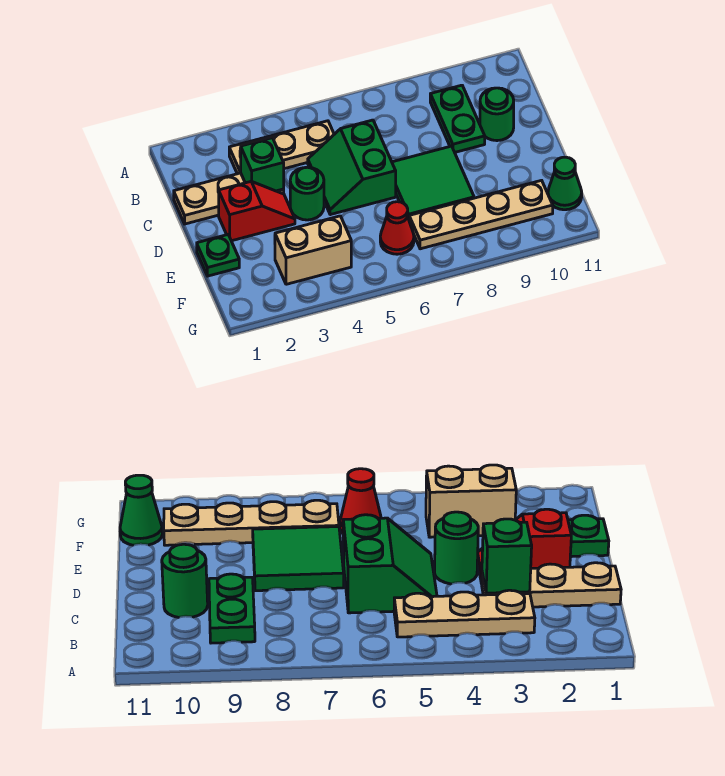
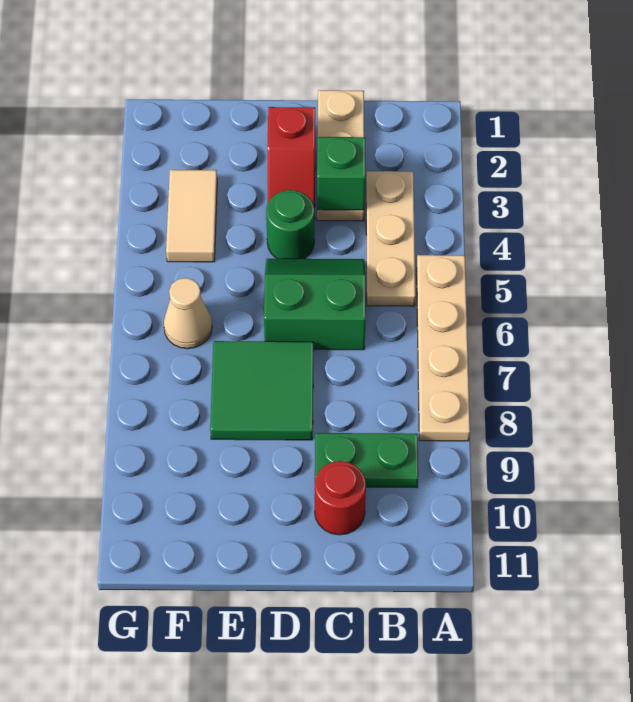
green round brick C10 level 1 -> red round brick C10 level 1
green plate E1 level 1 -> none
tan brick F3:F4 level 1 -> tan tile F3:F4 level 1
red cone F6 level 1 -> tan cone F6 level 1
tan plate F7:F10 level 1 -> tan plate A5:A8 level 1
green cone F11 level 1 -> none

